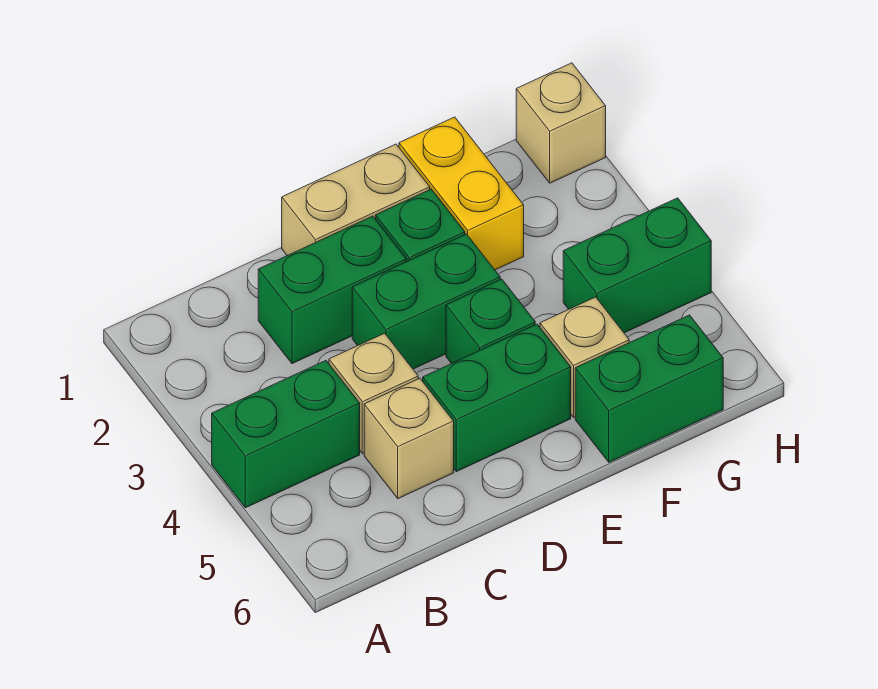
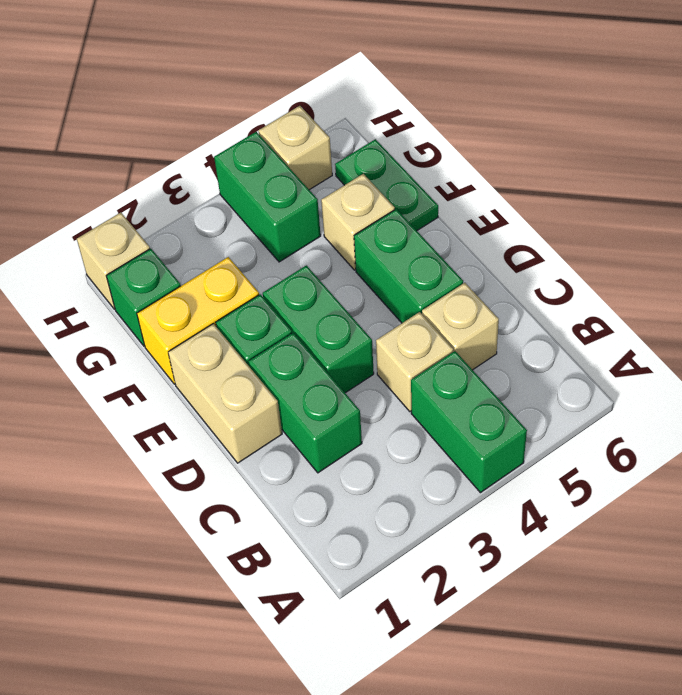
green brick E4 level 1 -> green brick G1 level 1
green brick F6:G6 level 1 -> green plate F6:G6 level 1
none -> tan brick H5 level 1

